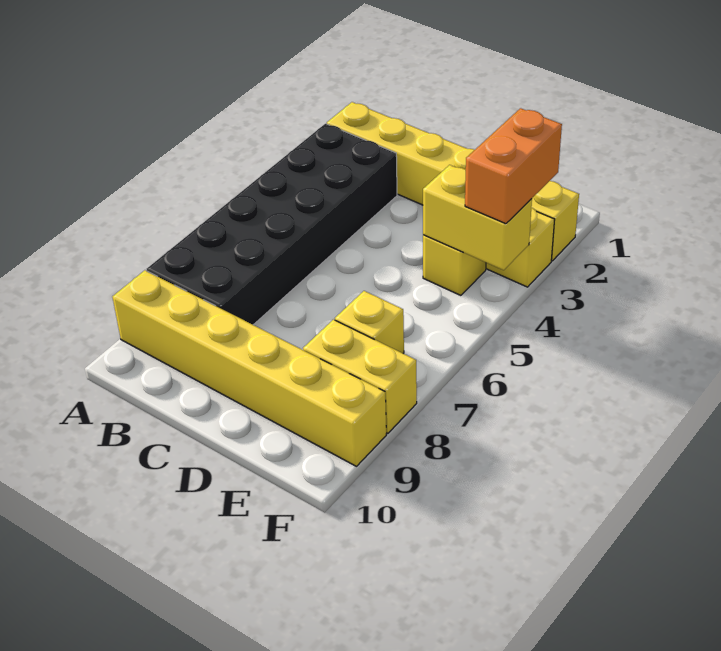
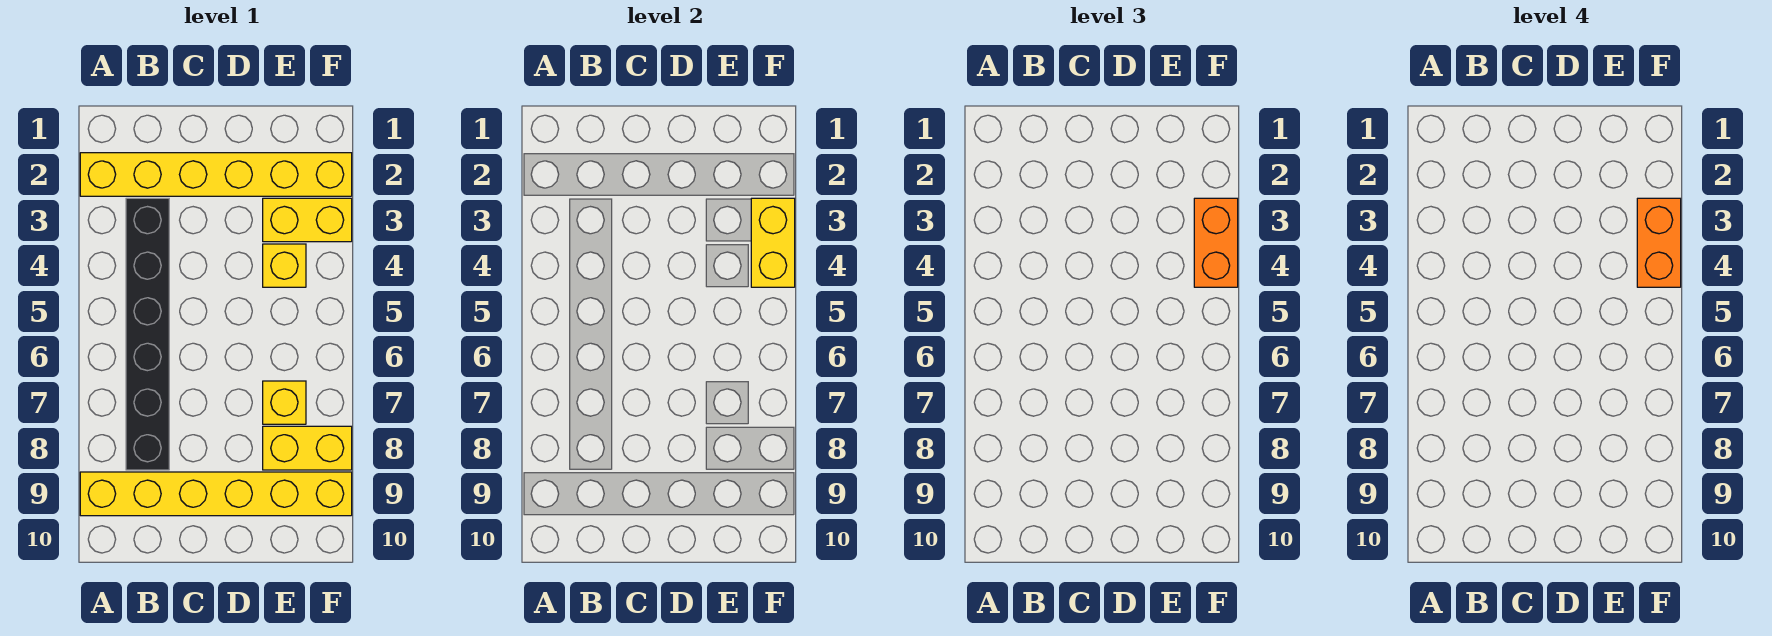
black brick A3:B8 level 1 -> black brick B3:B8 level 1
yellow brick E4:F4 level 2 -> yellow brick F3:F4 level 2
none -> orange brick F3:F4 level 4

